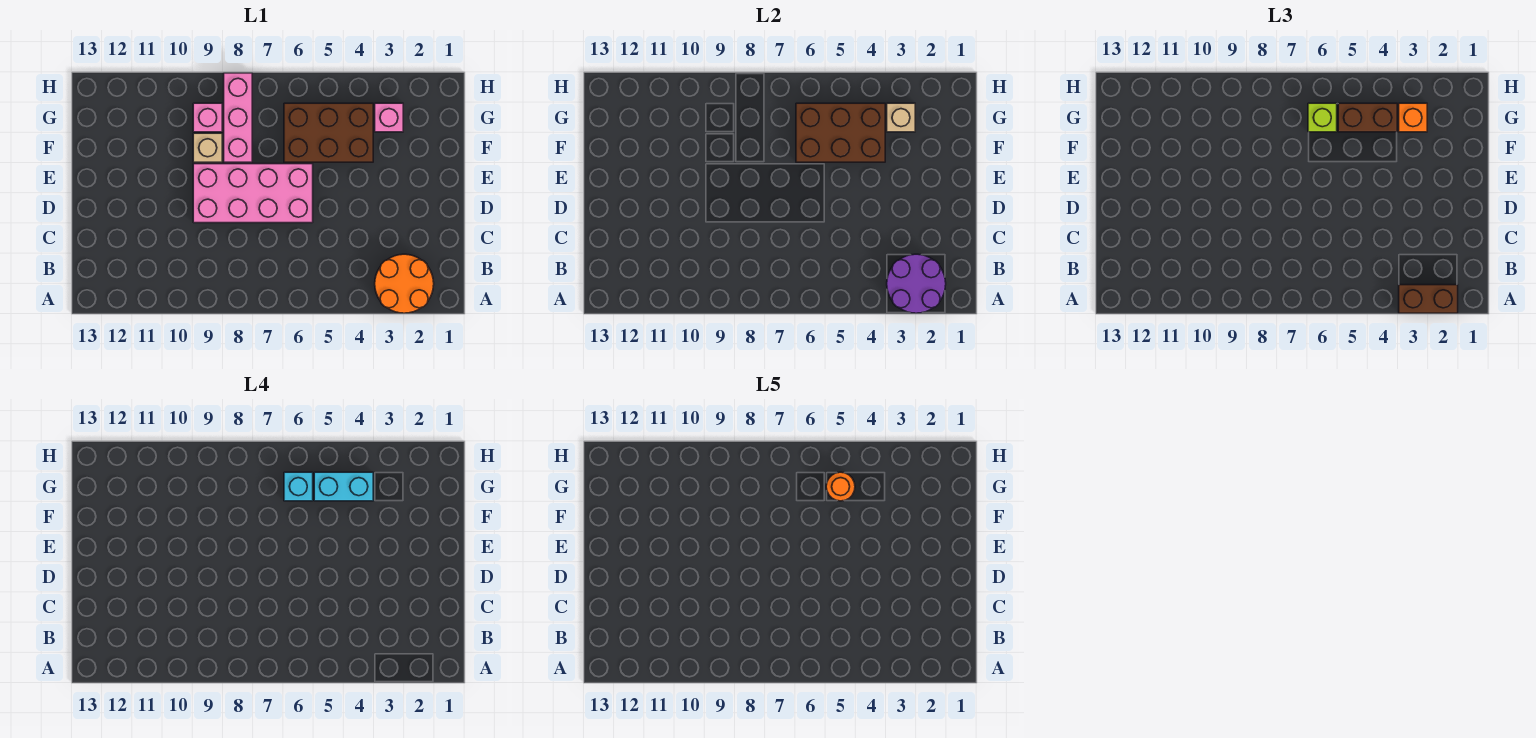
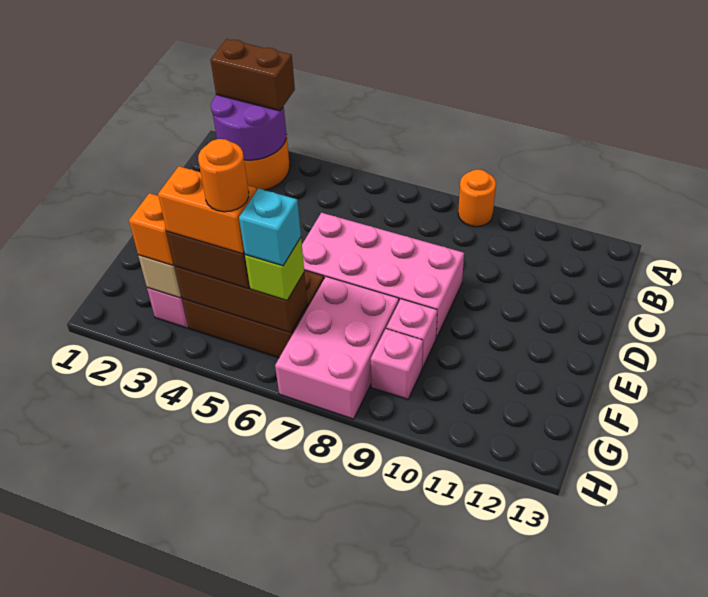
none -> orange round brick A9 level 1
brown brick F4:G6 level 2 -> brown brick G4:G6 level 2
pink brick F8:H8 level 1 -> pink brick F7:H8 level 1
tan brick F9 level 1 -> pink brick F9 level 1
cyan brick G4:G5 level 4 -> orange brick G4:G5 level 4

